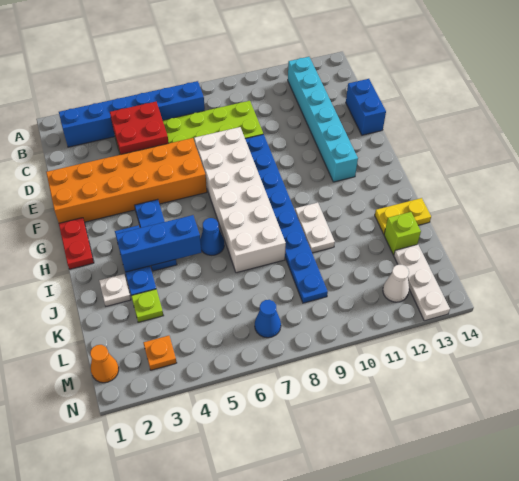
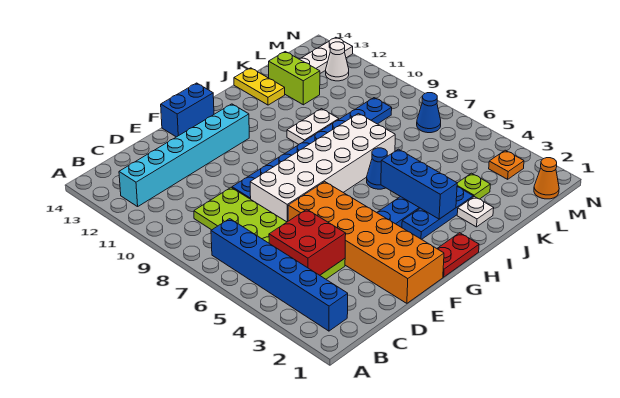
blue brick D14:E14 level 1 -> blue brick F14:G14 level 1
lime brick K13 level 1 -> lime brick K12:K13 level 1

